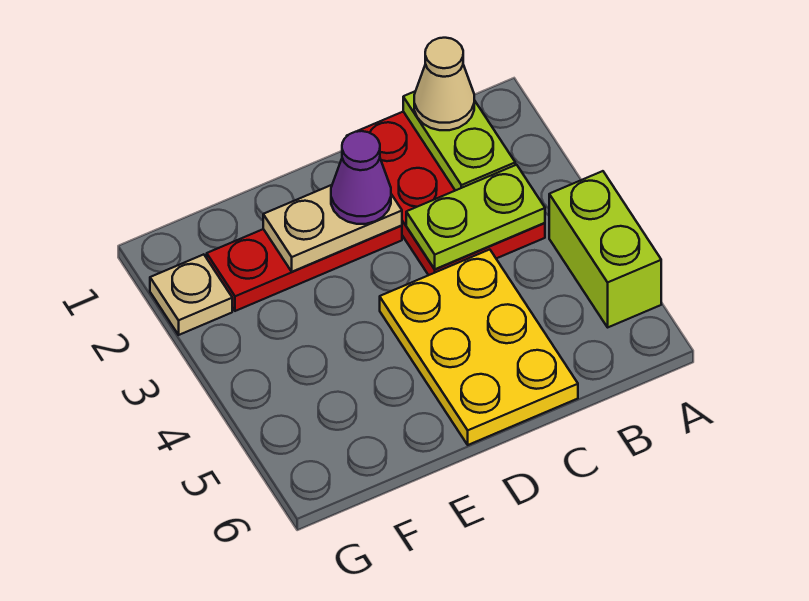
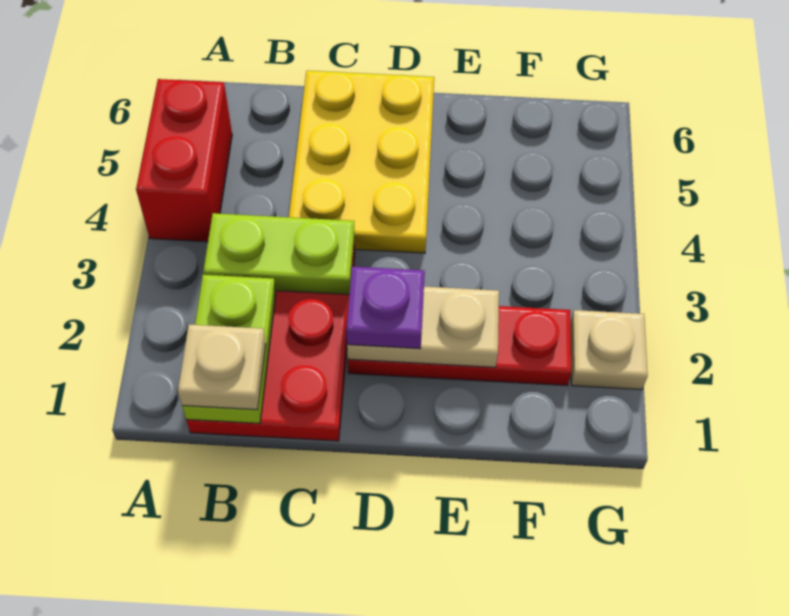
lime brick A4:A5 level 1 -> red brick A4:A5 level 1
tan cone B1 level 3 -> tan plate B1 level 3
purple cone D2 level 3 -> purple plate D2 level 3

